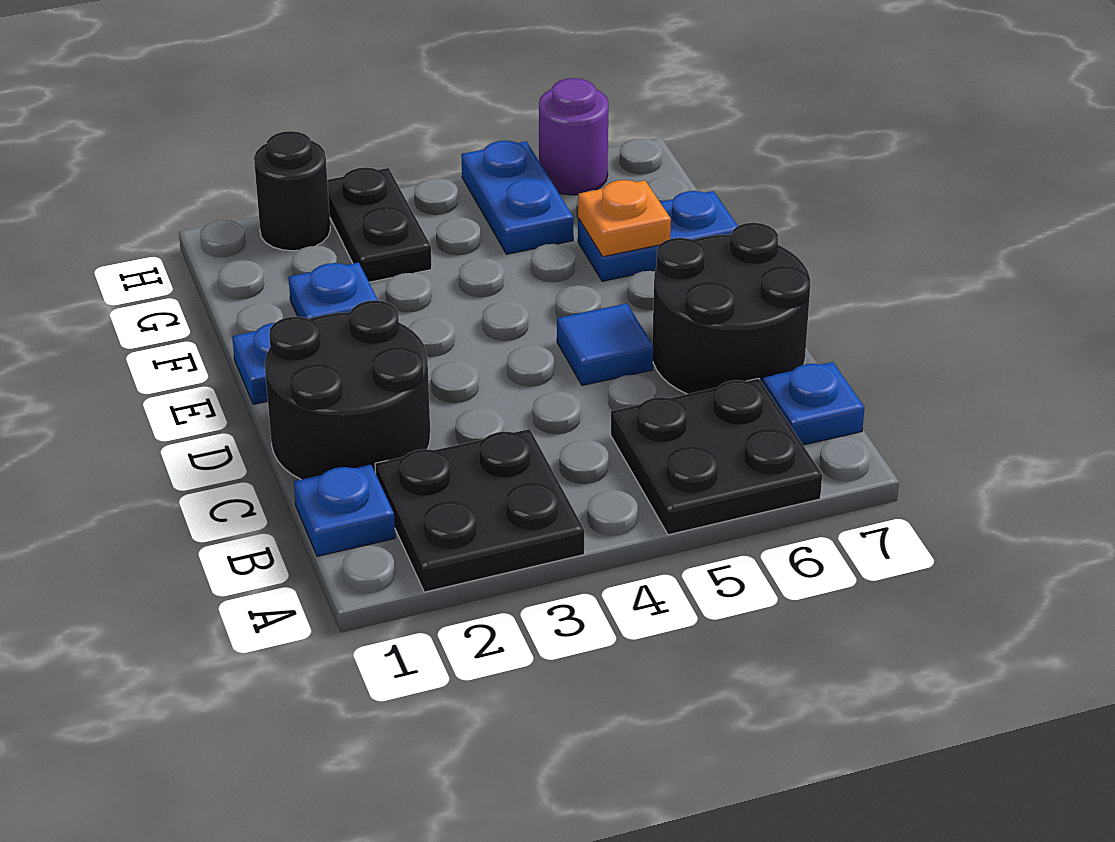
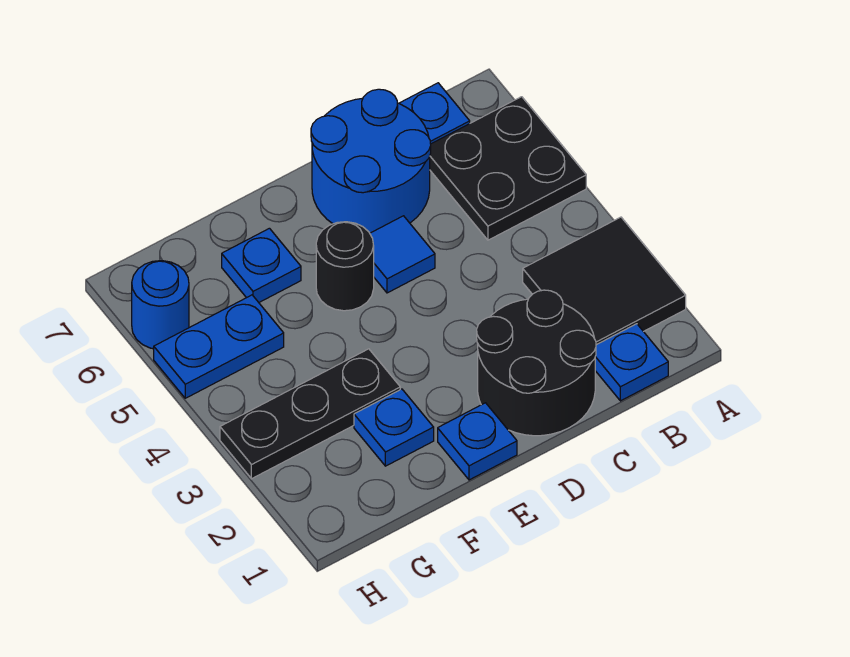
black plate A2:B3 level 1 -> black tile A2:B3 level 1
black round brick C6:D7 level 1 -> blue round brick C6:D7 level 1
blue plate F6:F7 level 1 -> blue plate F6 level 1
orange plate F6 level 2 -> none
black plate G3:H3 level 1 -> black plate F3:H3 level 1
black round brick H2 level 1 -> black round brick E5 level 1
purple round brick H6 level 1 -> blue round brick H6 level 1

